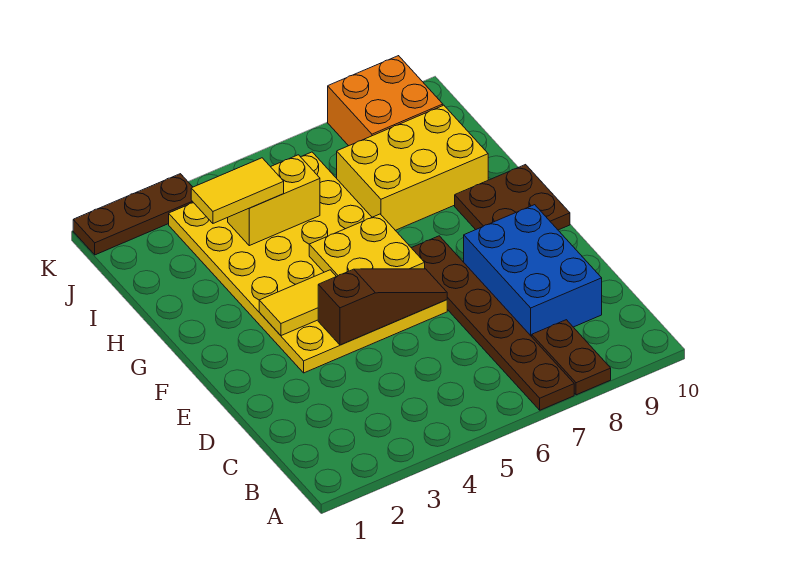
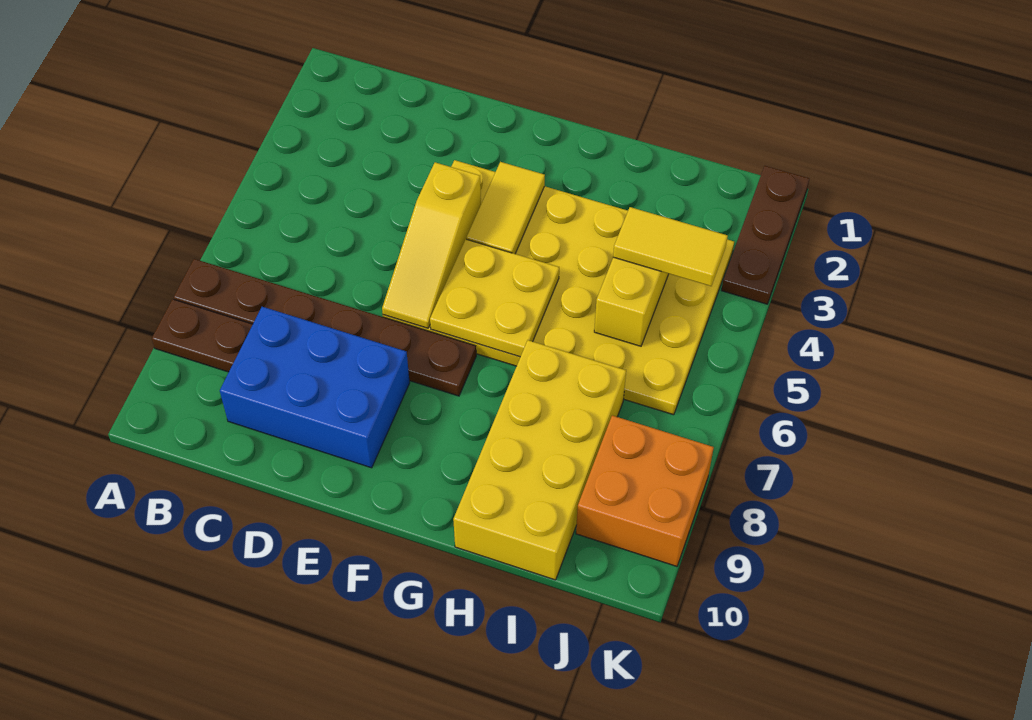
brown slope E4:E6 level 2 top 4 -> yellow slope E4:E6 level 2 top 4
brown plate F9:G10 level 1 -> none
yellow brick H7:I9 level 1 -> yellow brick H7:I10 level 1
yellow tile I3:I4 level 3 -> yellow tile I4:J4 level 3

